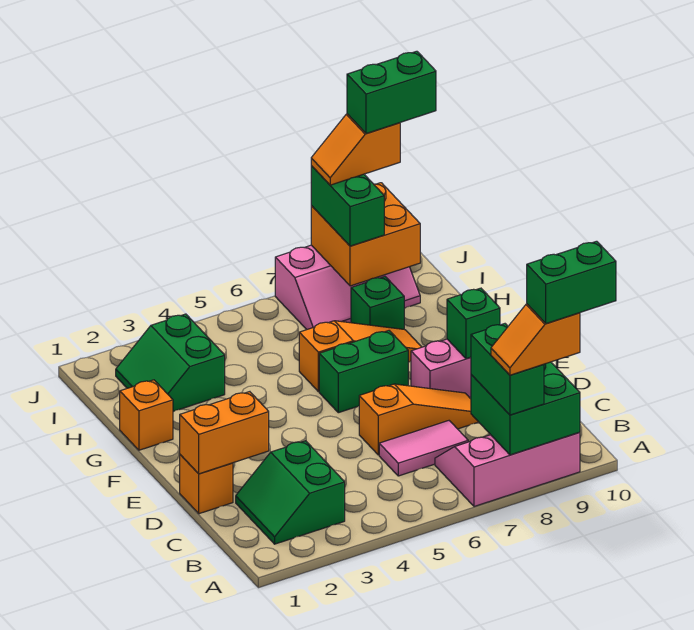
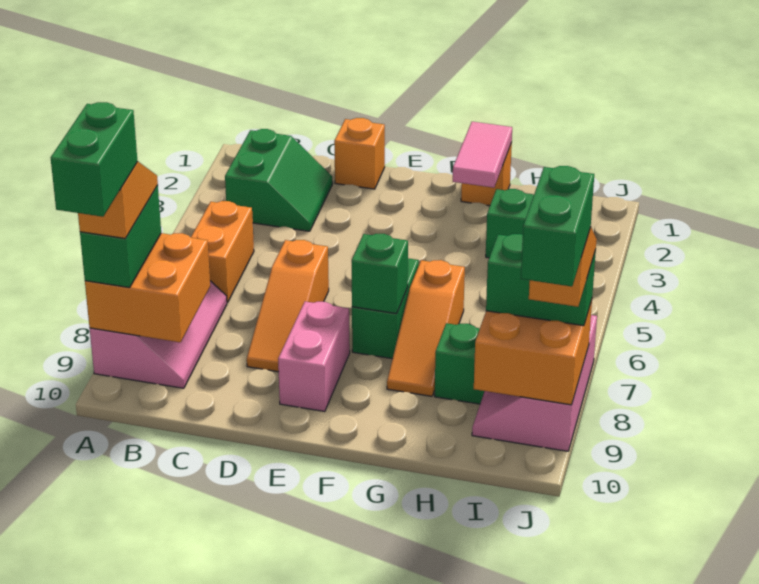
green brick A8:B9 level 2 -> orange brick A8:B9 level 2
green brick A8:B8 level 3 -> green brick A8:A9 level 3
green slope B2:C3 level 1 top 3 -> green slope B2:C3 level 1 top B
pink tile C6:C7 level 1 -> pink tile G1:G2 level 2
orange brick D1:D2 level 2 -> orange brick B5:B6 level 1
green brick E9 level 2 -> green brick F7 level 2

